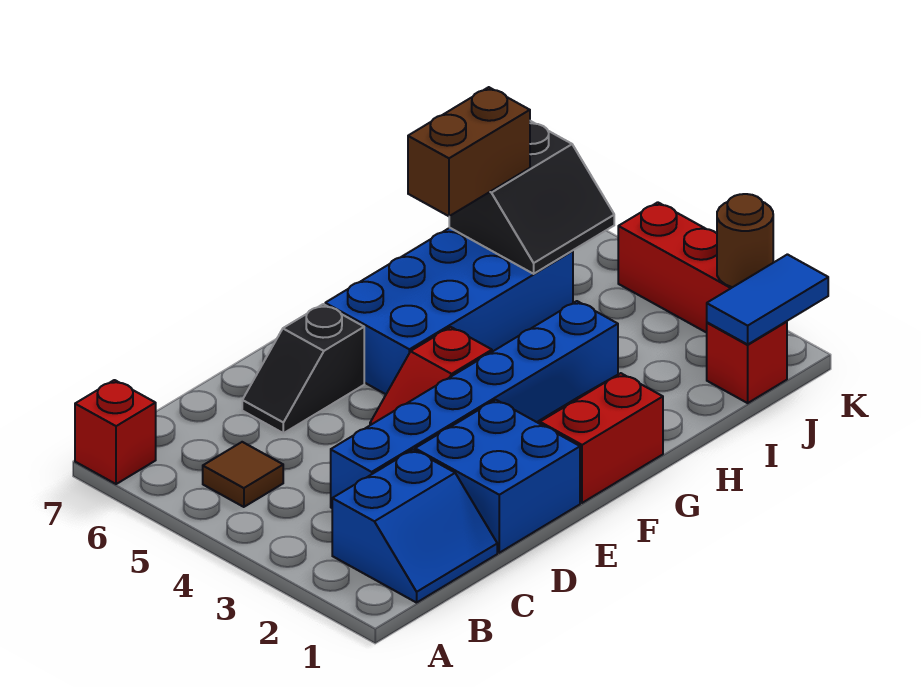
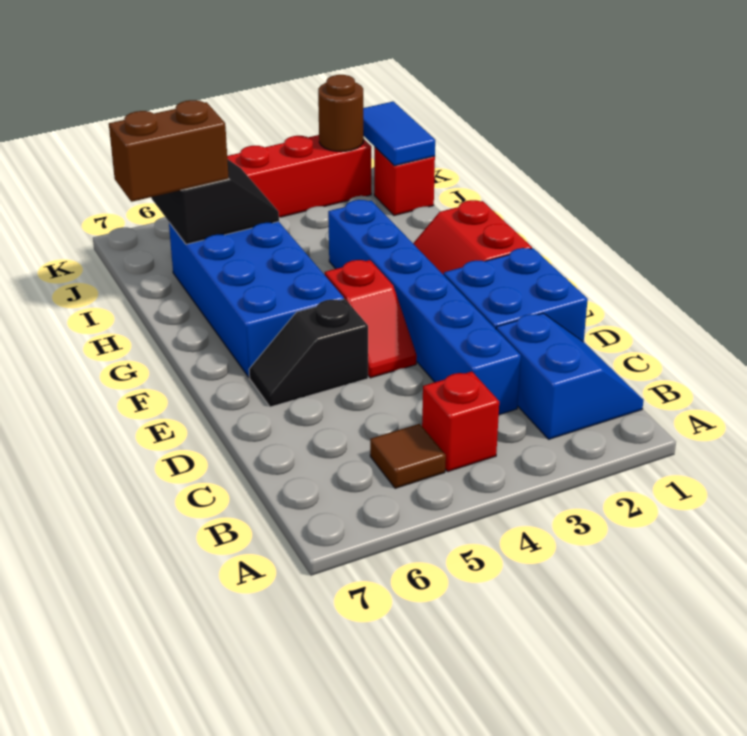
red brick A7 level 1 -> red brick B4 level 1
black slope D6:E6 level 1 top E -> black slope E5:E6 level 1 top 5
brown brick H6:I6 level 3 -> brown brick I6:I7 level 3

